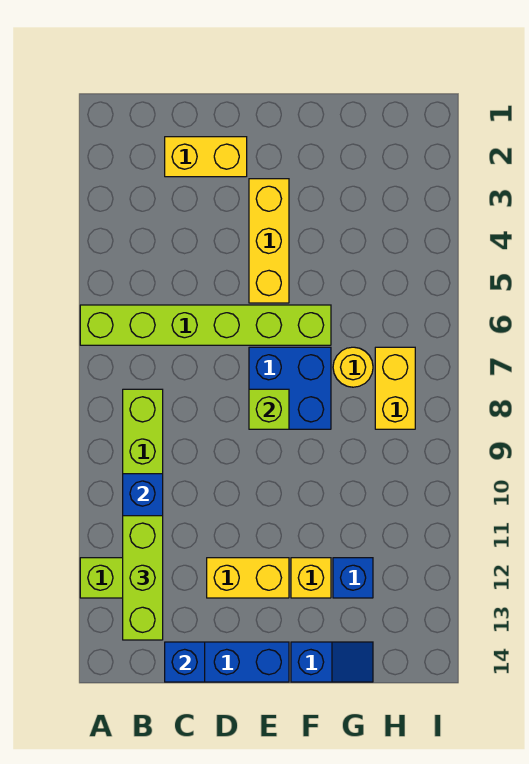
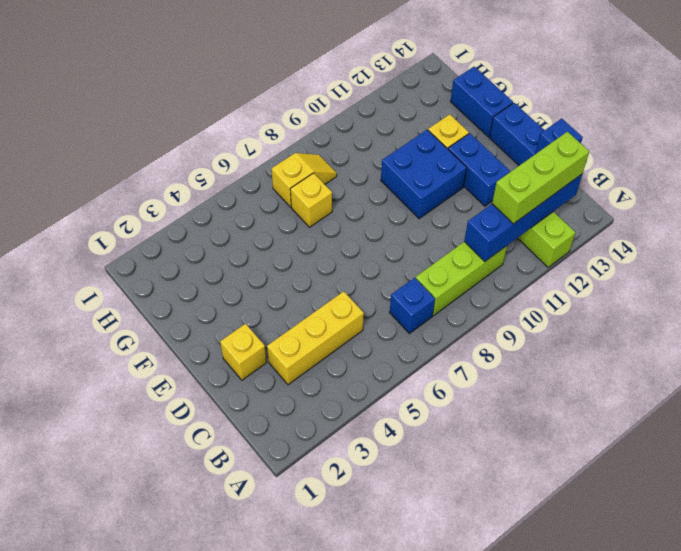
lime brick A6:F6 level 1 -> none
yellow brick C2:D2 level 1 -> yellow brick D2 level 1
yellow brick D12:E12 level 1 -> blue brick D12:E12 level 1
yellow brick E3:E5 level 1 -> yellow brick C3:C5 level 1
blue brick E7:F8 level 1 -> blue brick E10:F11 level 1
lime brick E8 level 2 -> none
blue slope F14:G14 level 1 top F -> blue brick F14:G14 level 1
yellow round brick G7 level 1 -> yellow brick G7 level 1
blue brick G12 level 1 -> blue brick B7 level 1
yellow brick H7:H8 level 1 -> yellow slope H7:H8 level 1 top 7

